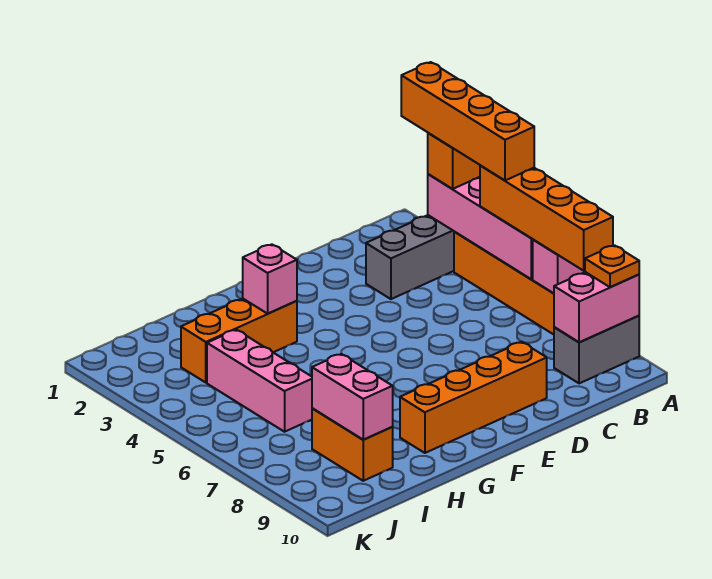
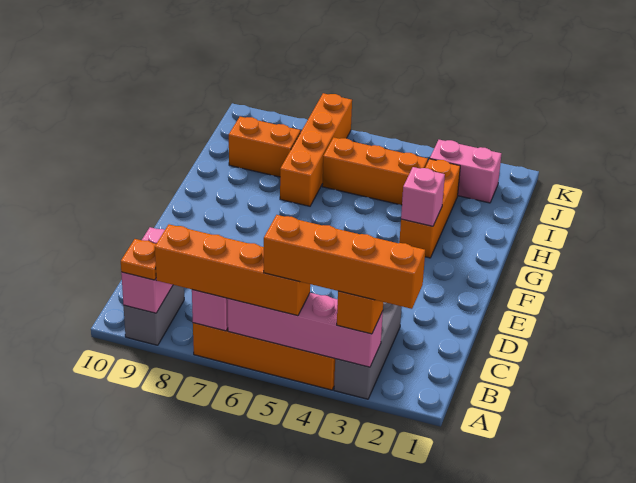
orange brick D9:G9 level 1 -> orange brick H7:K7 level 1
pink brick I4:I6 level 1 -> orange brick I4:I6 level 1
pink brick I8:I9 level 2 -> pink brick J2:J3 level 1

